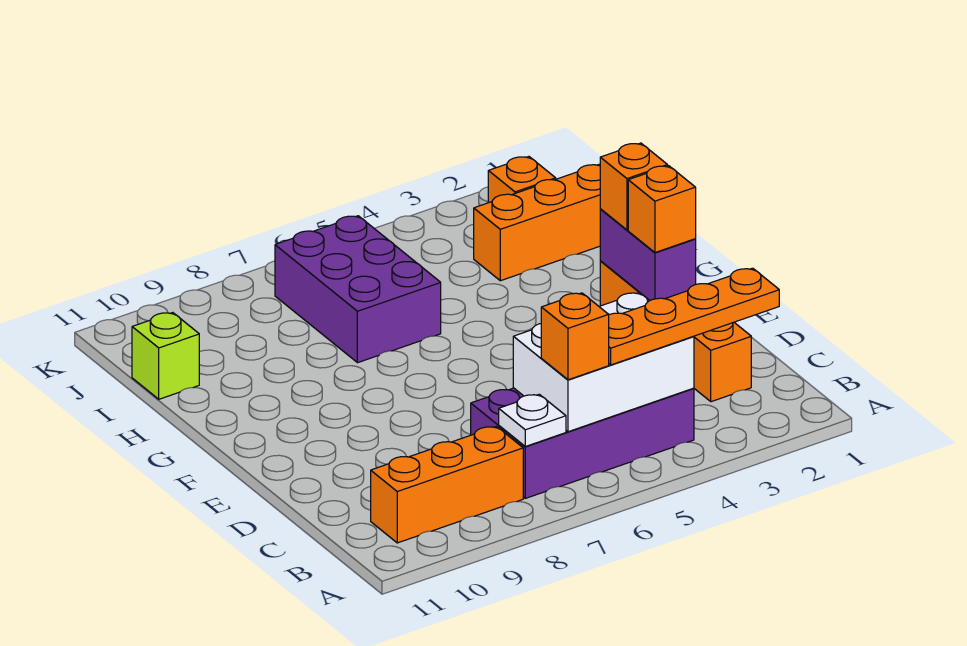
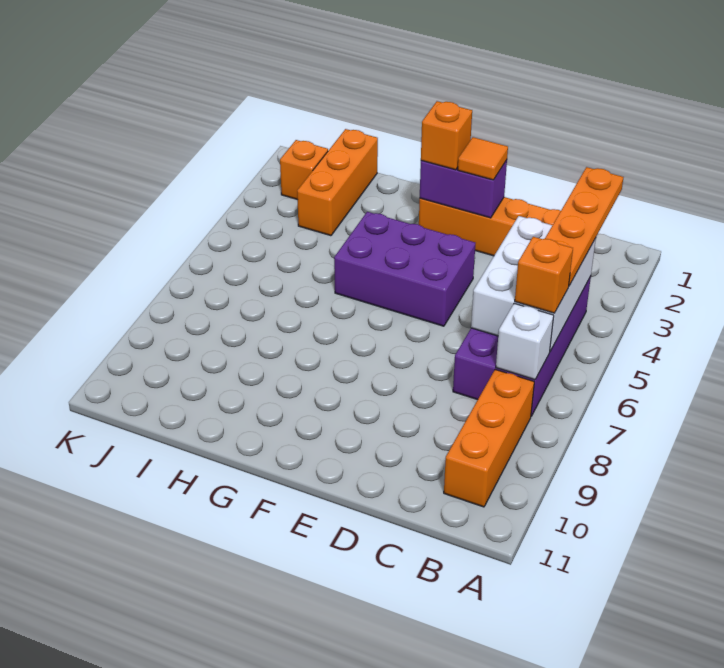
white plate B7 level 2 -> white brick B7 level 2
orange brick E2 level 3 -> orange tile E2 level 3
purple brick H6:J7 level 1 -> purple brick E4:G5 level 1
lime brick I11 level 1 -> none

